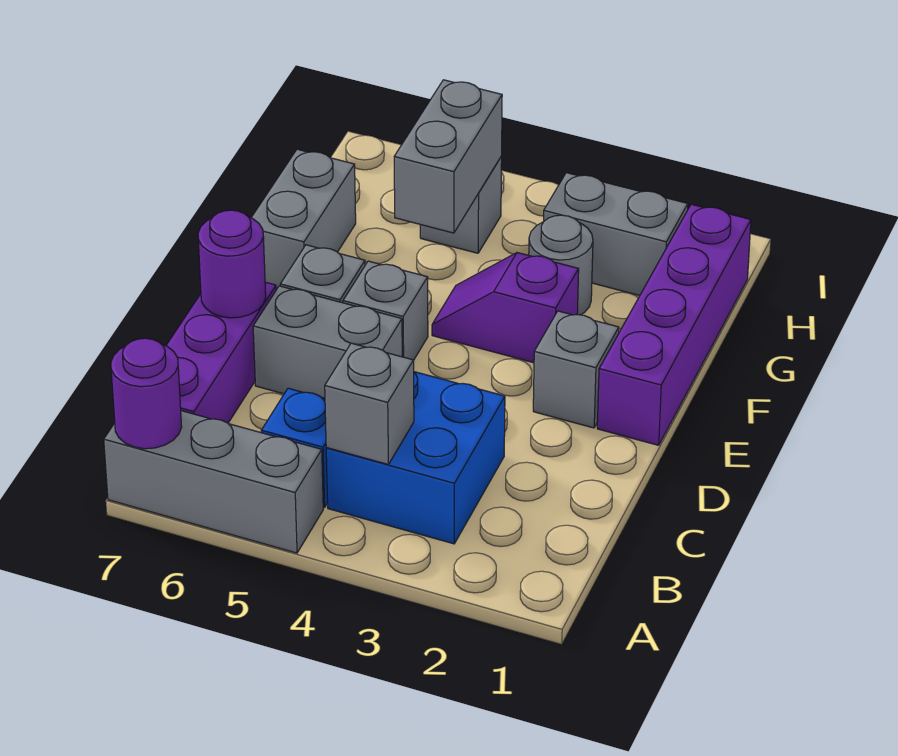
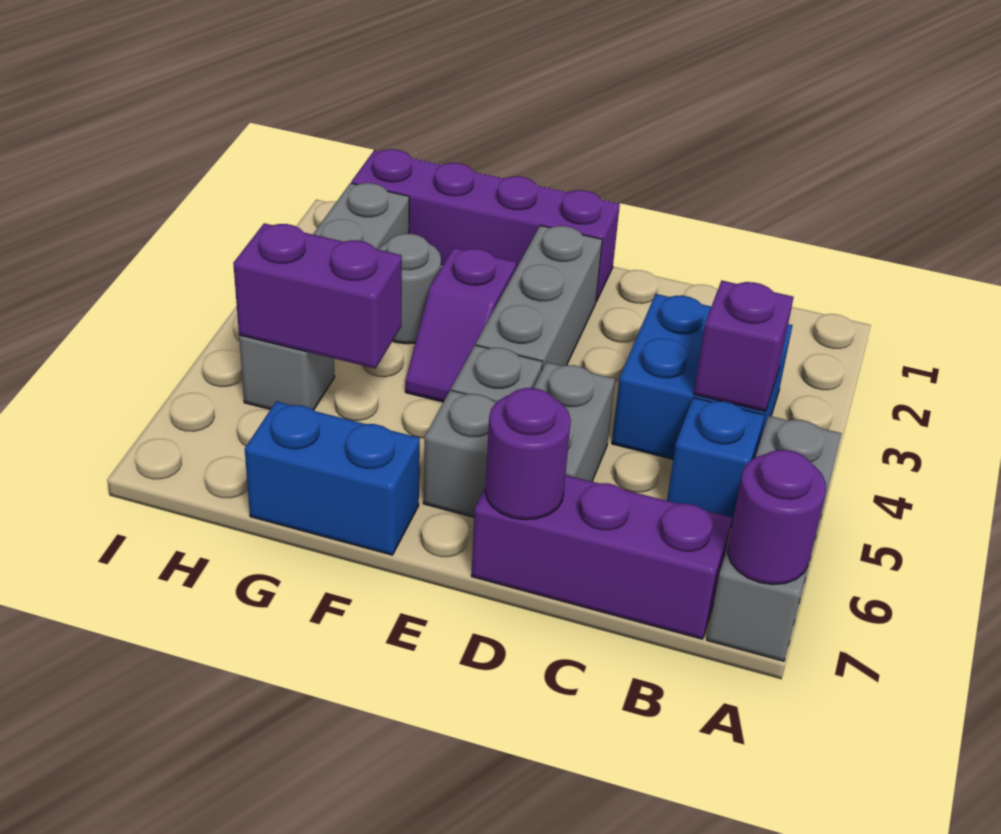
grey brick B4 level 2 -> purple brick B4 level 2
grey brick E2 level 1 -> grey brick E2:E4 level 1
grey brick F7:G7 level 1 -> blue brick F7:G7 level 1
grey brick G5:H5 level 2 -> purple brick G5:H5 level 2

